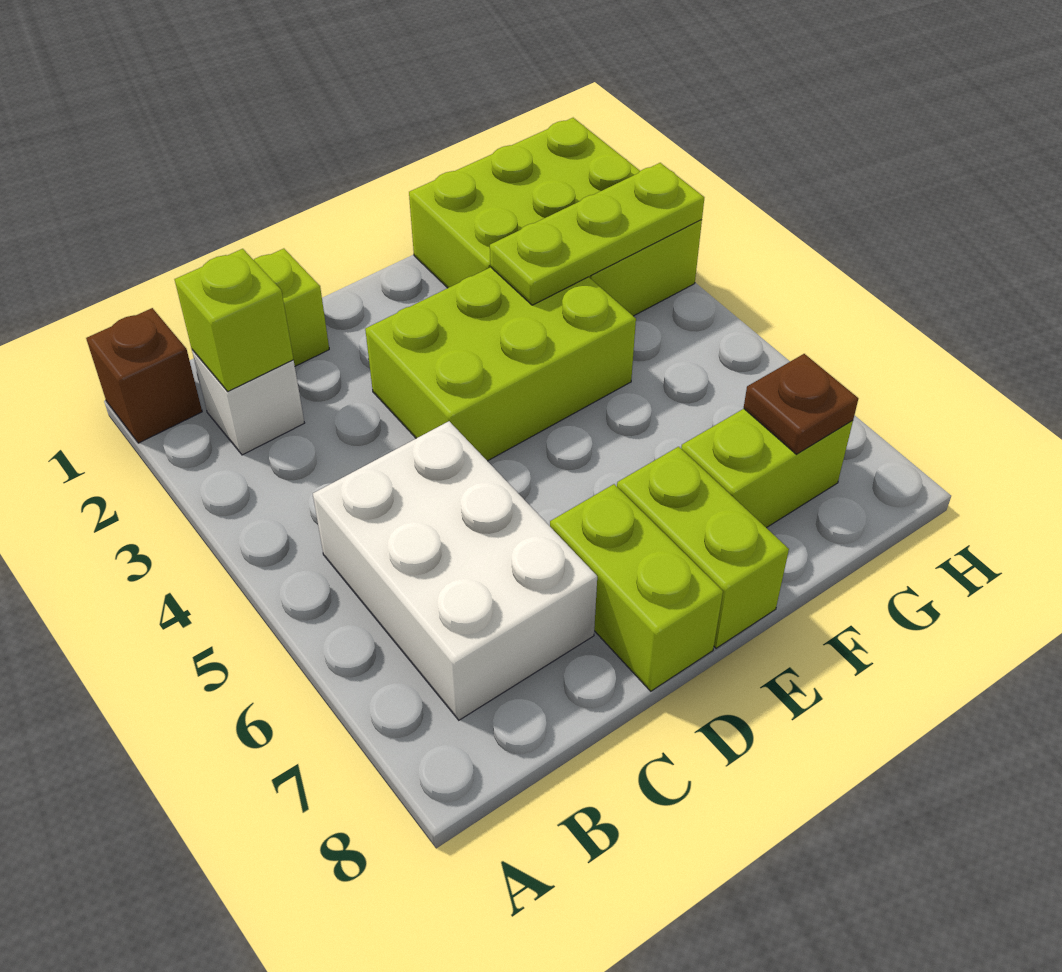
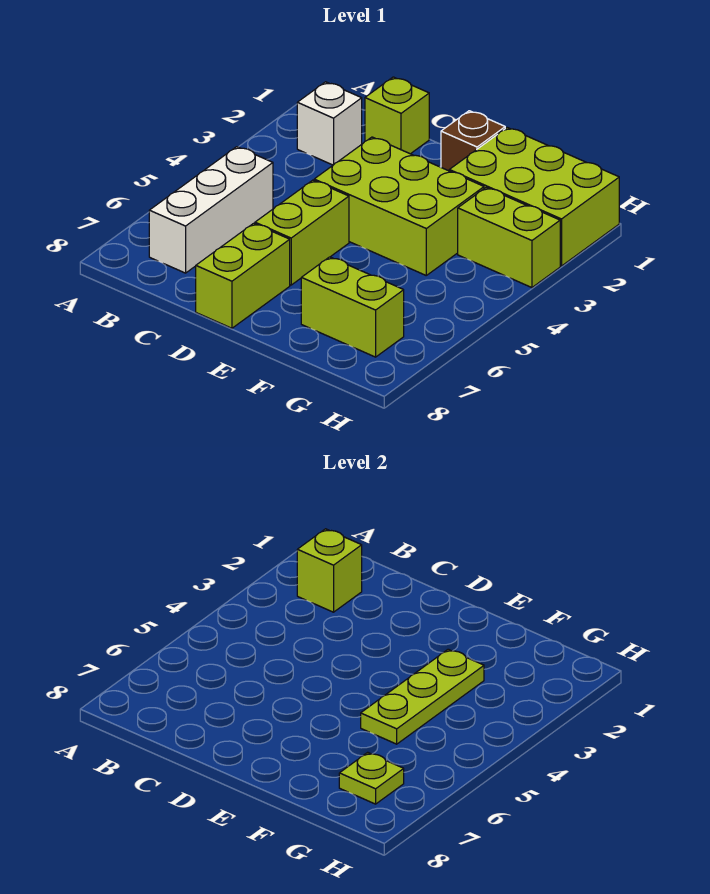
brown brick A1 level 1 -> brown brick E1 level 1
white brick B5:C7 level 1 -> white brick B5:B7 level 1
lime brick E7:E8 level 1 -> lime brick D5:D6 level 1
lime plate F3:H3 level 2 -> lime plate F3:F5 level 2
brown plate G7 level 2 -> lime plate G7 level 2

